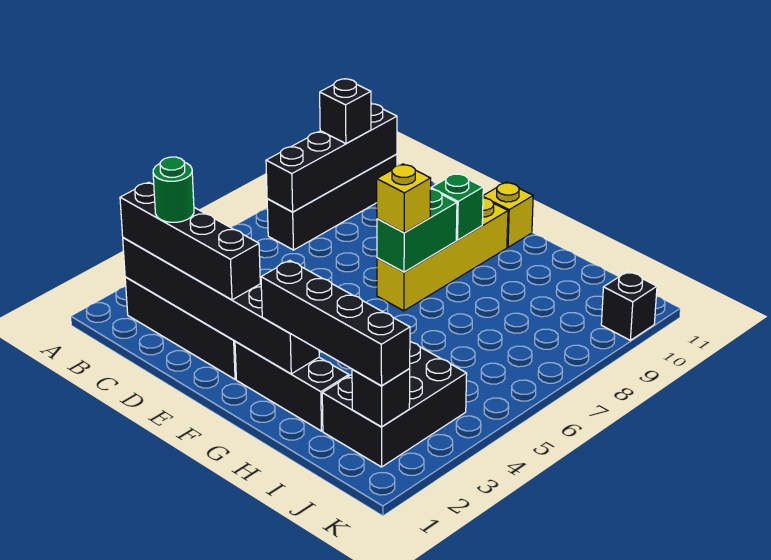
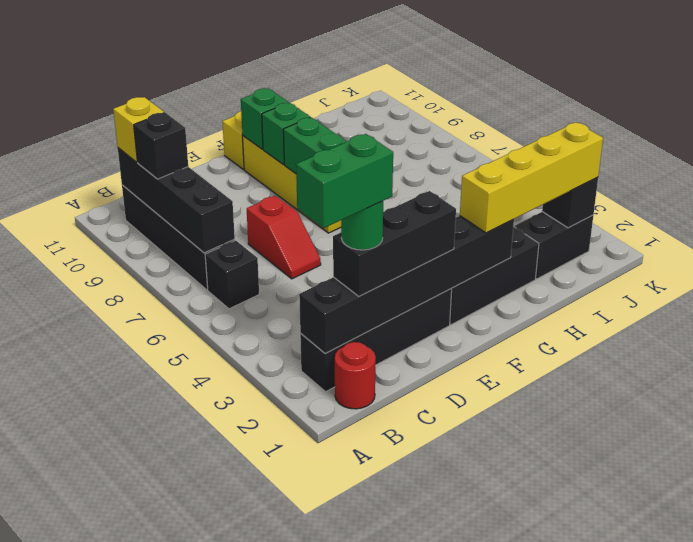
none -> red round brick B1 level 1
black brick B2:E2 level 3 -> black brick C2:E2 level 3
none -> green brick B2:C2 level 5
none -> red slope D6:D7 level 1 top 7
yellow brick F7 level 3 -> yellow brick B10 level 3
none -> green brick F10 level 2
black brick G2:J2 level 3 -> yellow brick G2:J2 level 3
black brick I2:J4 level 1 -> black brick I2:J2 level 1
black brick K10 level 1 -> black brick B6 level 1

